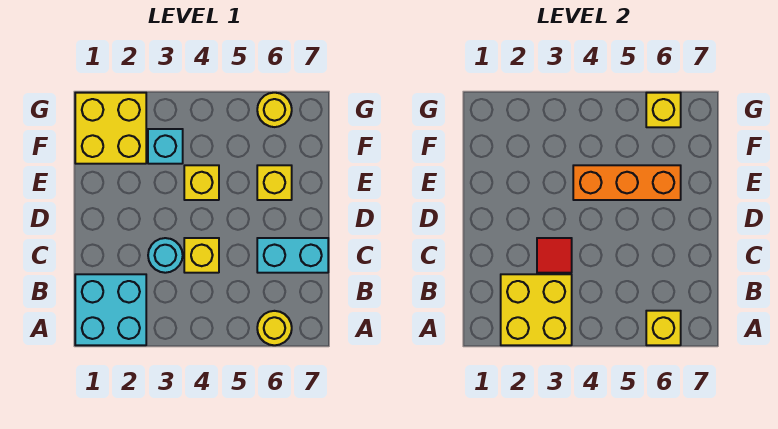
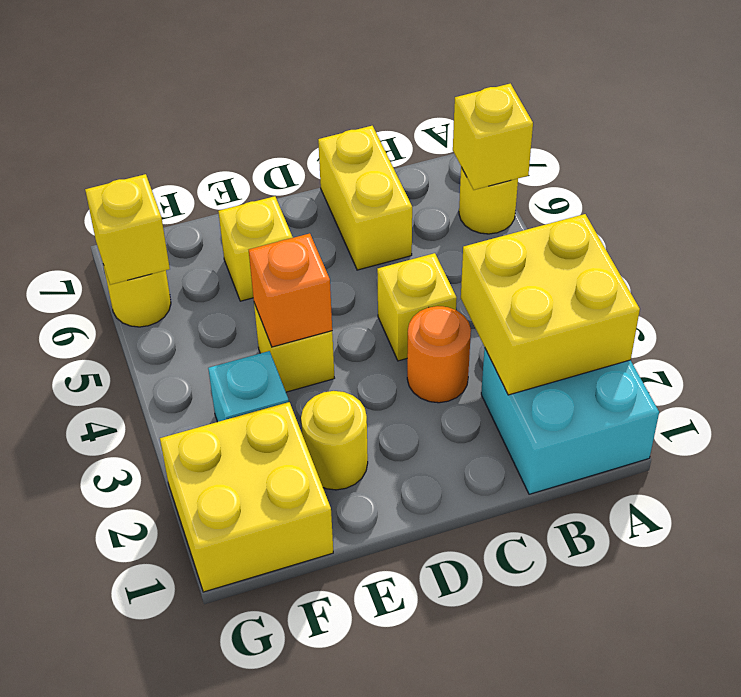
cyan round brick C3 level 1 -> orange round brick C3 level 1
red tile C3 level 2 -> none
cyan brick C6:C7 level 1 -> yellow brick C6:C7 level 1
none -> yellow round brick E2 level 1
orange brick E4:E6 level 2 -> orange brick E4 level 2

